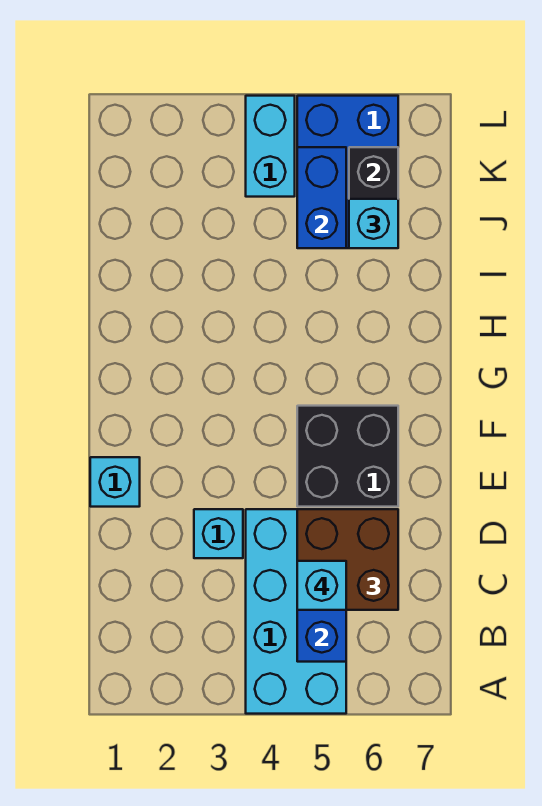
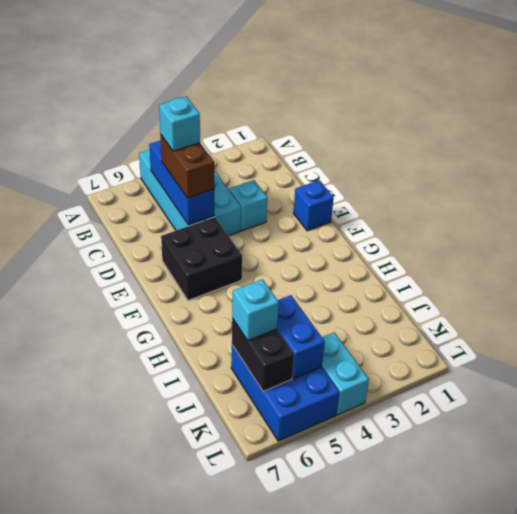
brown brick C5:D6 level 3 -> brown brick C5:D5 level 3
cyan brick E1 level 1 -> blue brick E1 level 1

